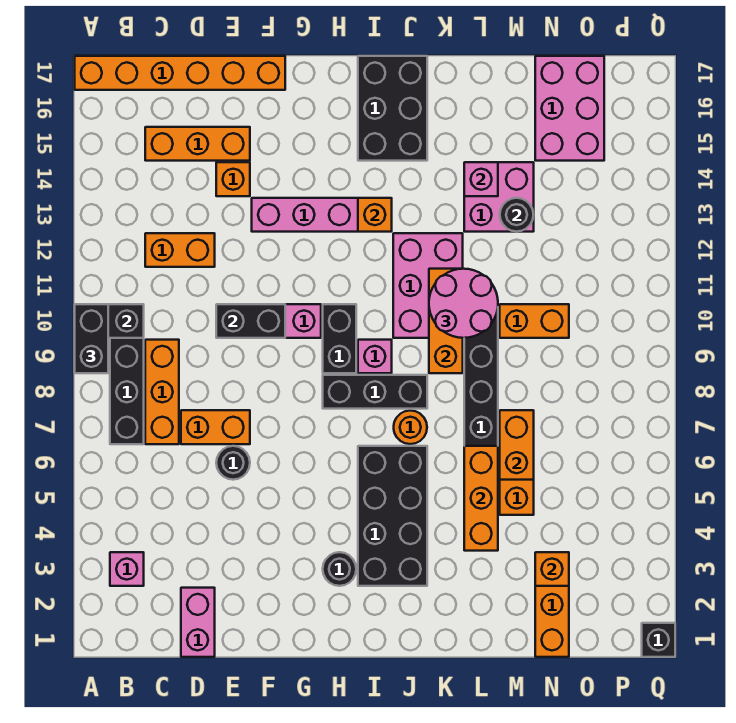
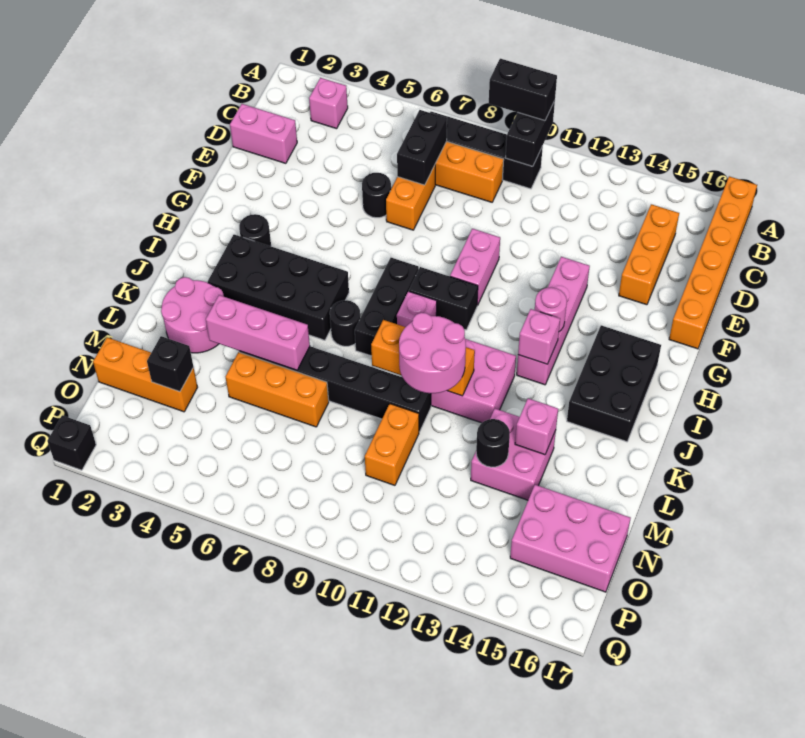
orange brick C12:D12 level 1 -> none
black brick E10:F10 level 2 -> black brick C7:D7 level 2
orange brick E14 level 1 -> none
none -> pink round brick H13 level 2
orange brick I13 level 2 -> pink brick I13 level 2
black brick I15:J17 level 1 -> black brick H15:J16 level 1
orange round brick J7 level 1 -> black round brick J7 level 1
none -> pink round brick K2:L3 level 1
orange brick L4:L6 level 2 -> pink brick L4:L6 level 2
orange brick M6:M7 level 2 -> none
orange brick N3 level 2 -> black brick N3 level 2

